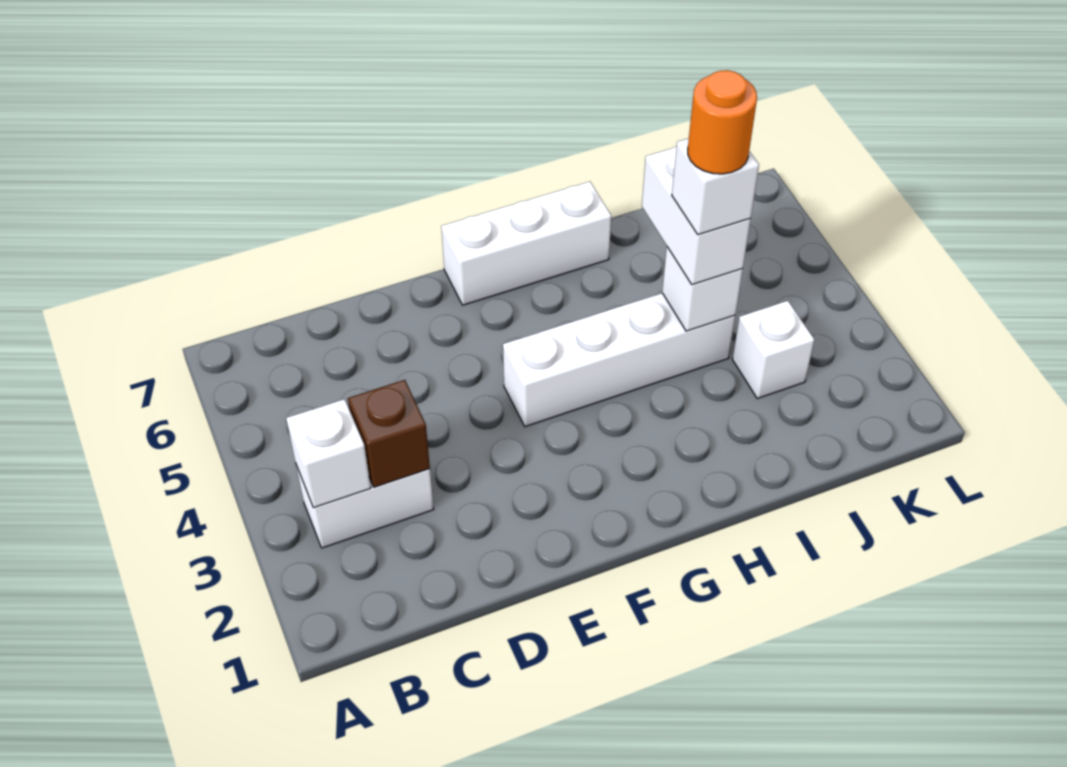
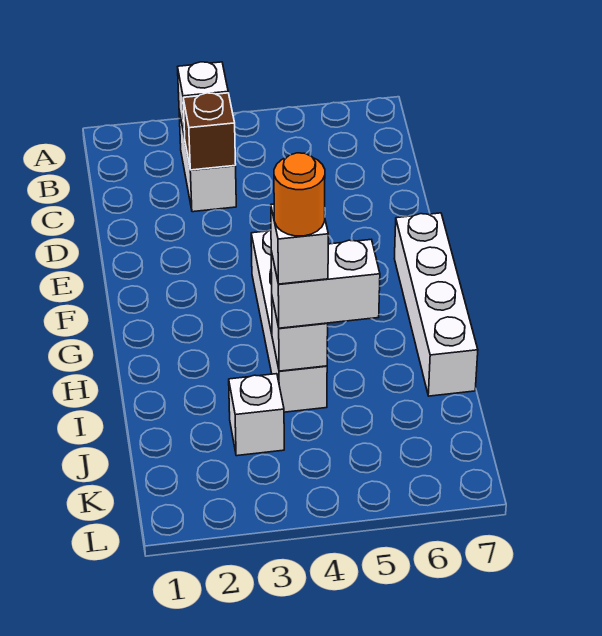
white brick F7:H7 level 1 -> white brick F7:I7 level 1

